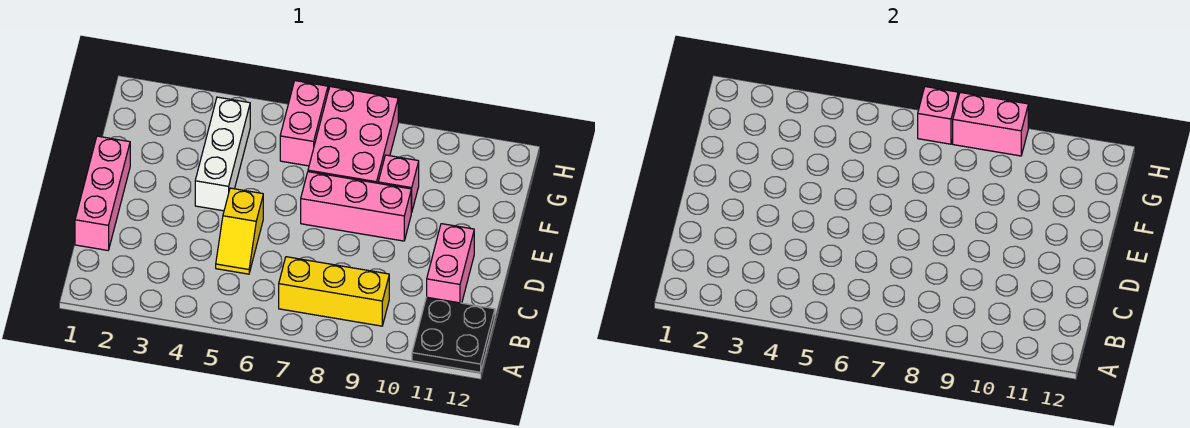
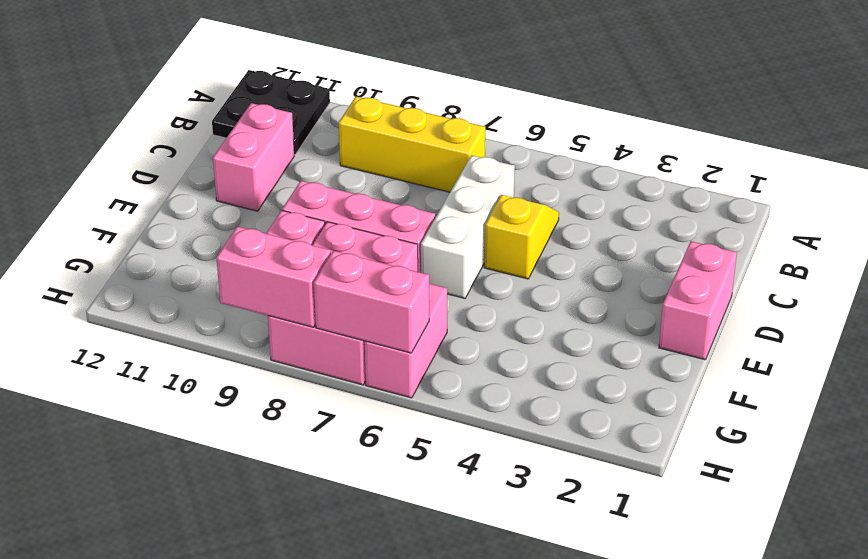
pink brick C1:E1 level 1 -> pink brick D1:E1 level 1
white brick E4:G4 level 1 -> white brick C6:E6 level 1
pink brick H7 level 2 -> pink brick H6:H7 level 2

